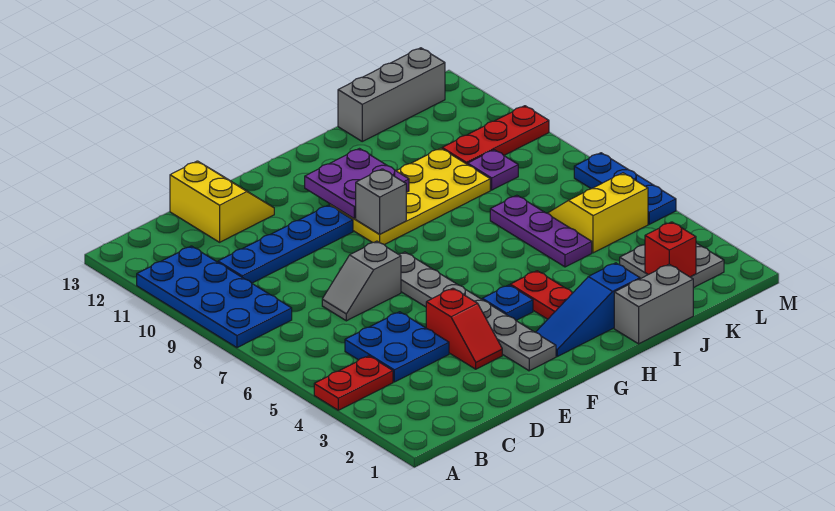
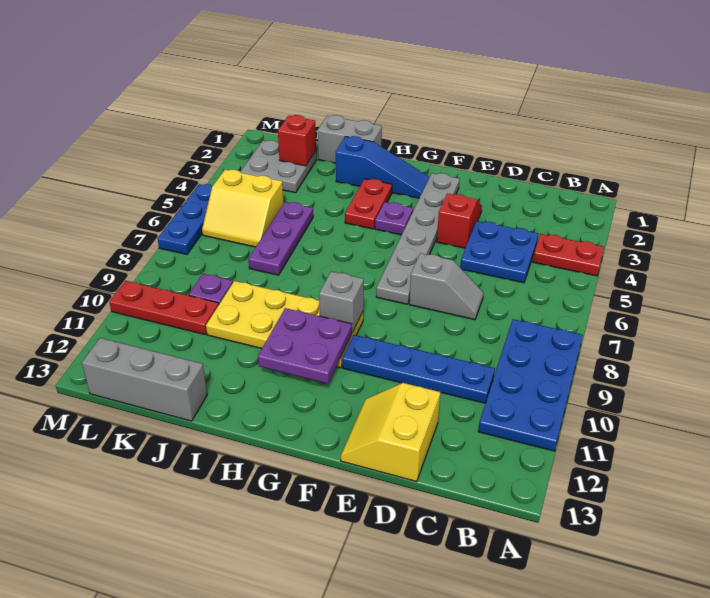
blue plate G4 level 1 -> purple plate G4 level 1

